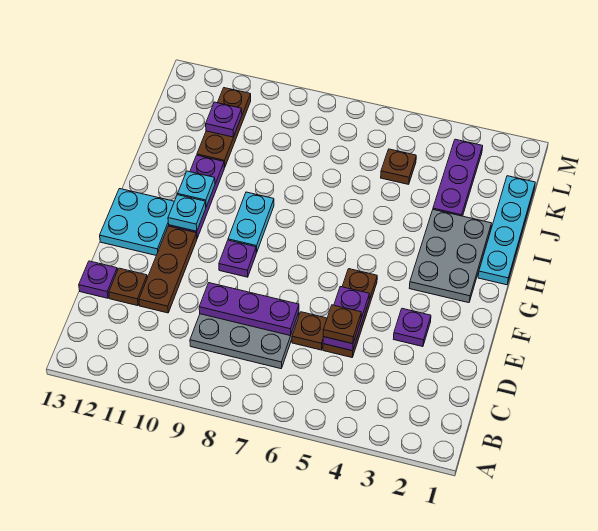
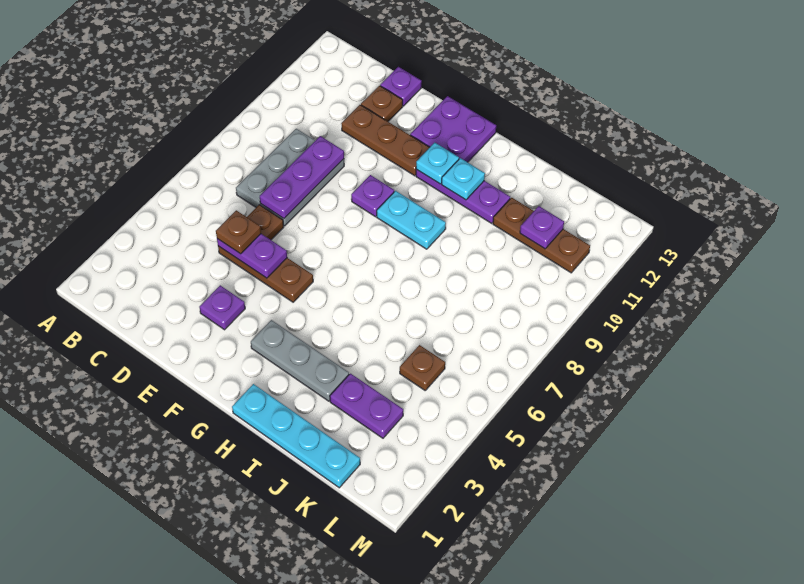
cyan plate F12:G13 level 1 -> purple plate F12:G13 level 1
grey plate G2:I3 level 1 -> grey plate G3:I3 level 1
purple plate J3:L3 level 1 -> purple plate J3:K3 level 1

